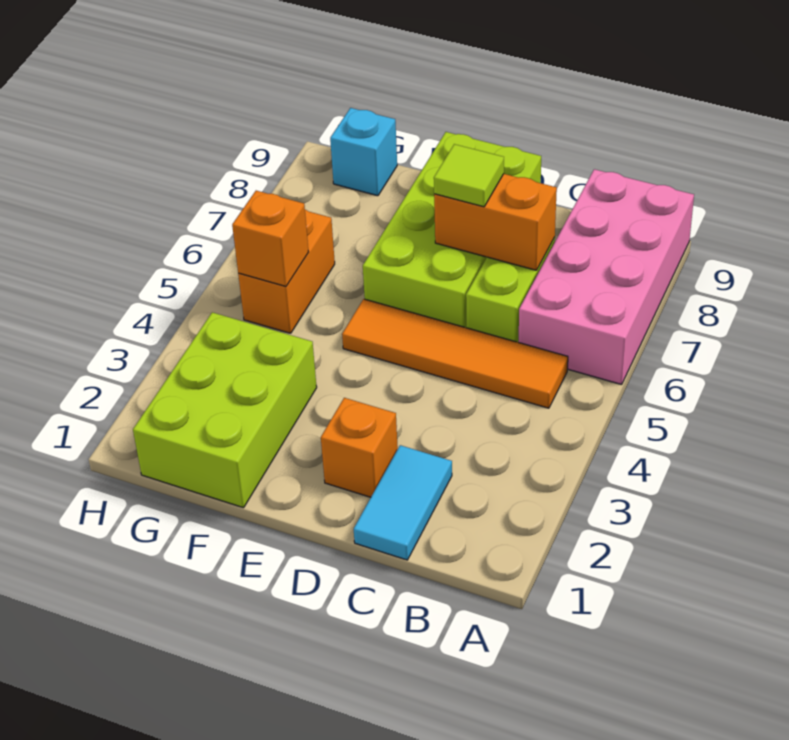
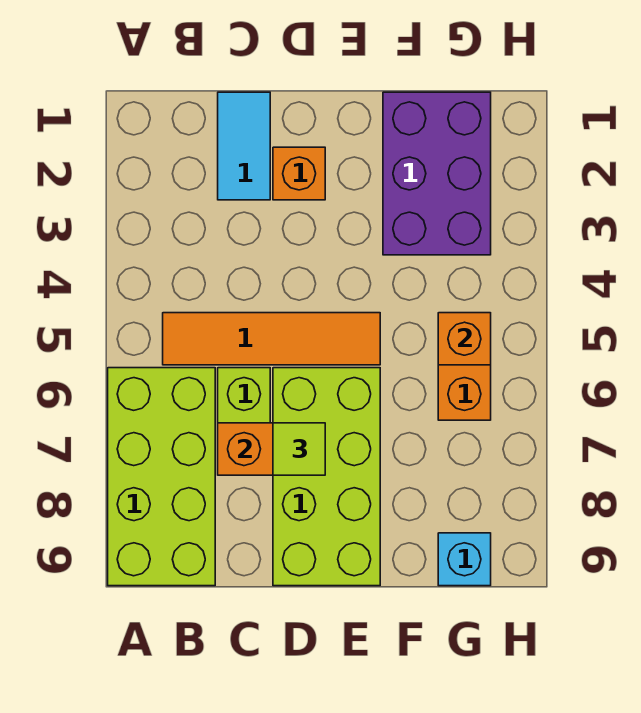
pink brick A6:B9 level 1 -> lime brick A6:B9 level 1
lime brick F1:G3 level 1 -> purple brick F1:G3 level 1

